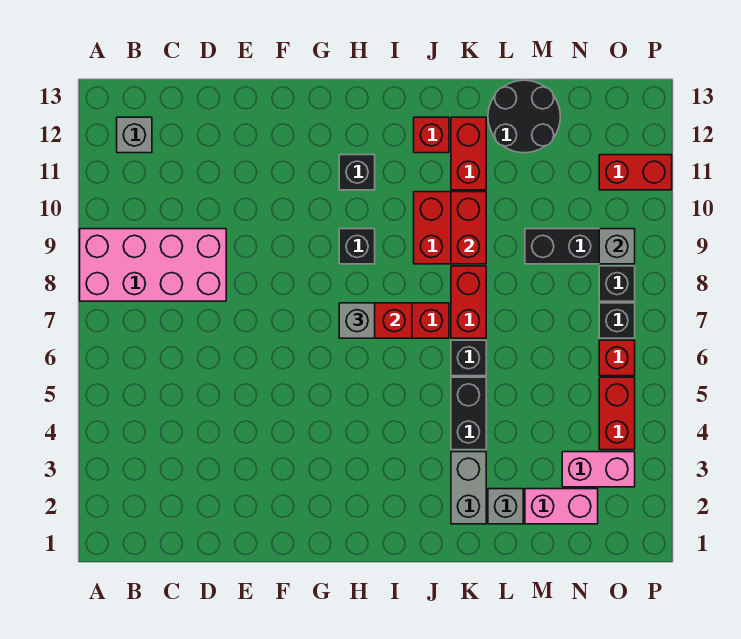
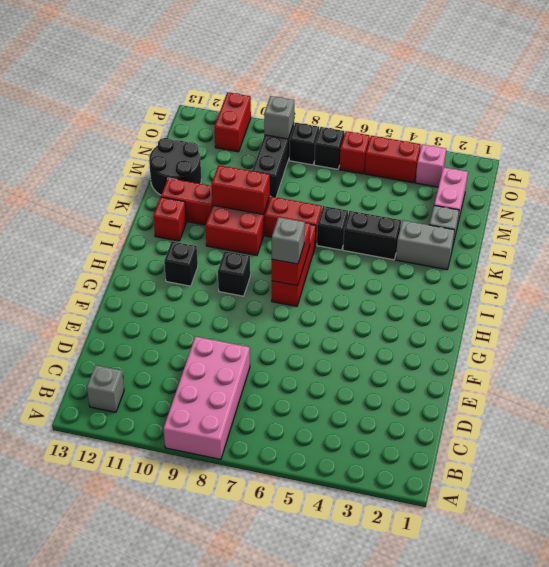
pink brick N3:O3 level 1 -> pink brick O3 level 1

